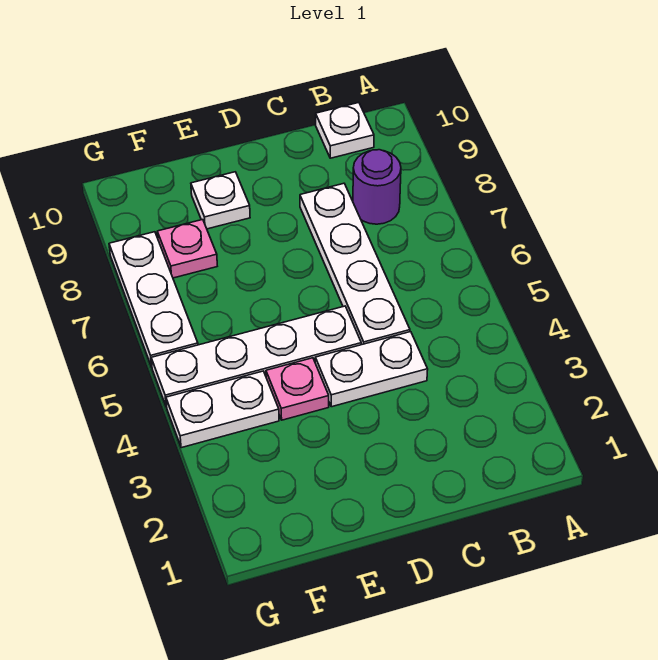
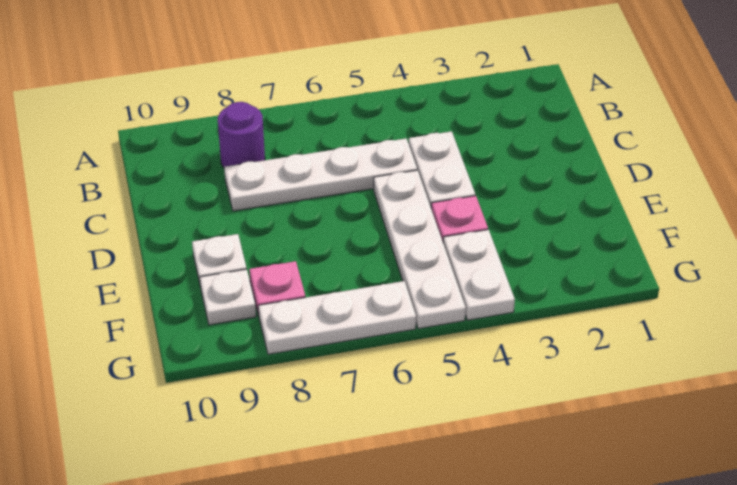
white plate B10 level 1 -> white plate F9 level 1

